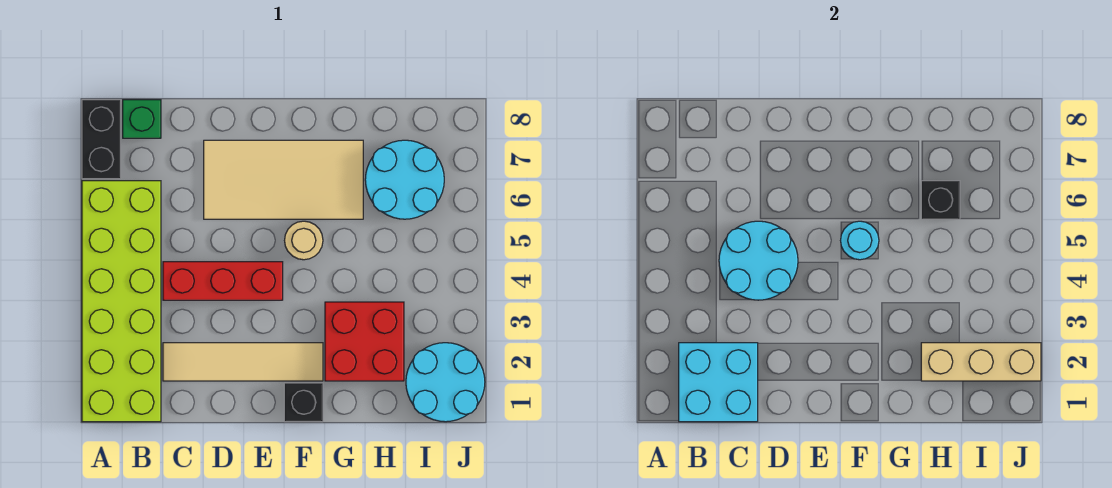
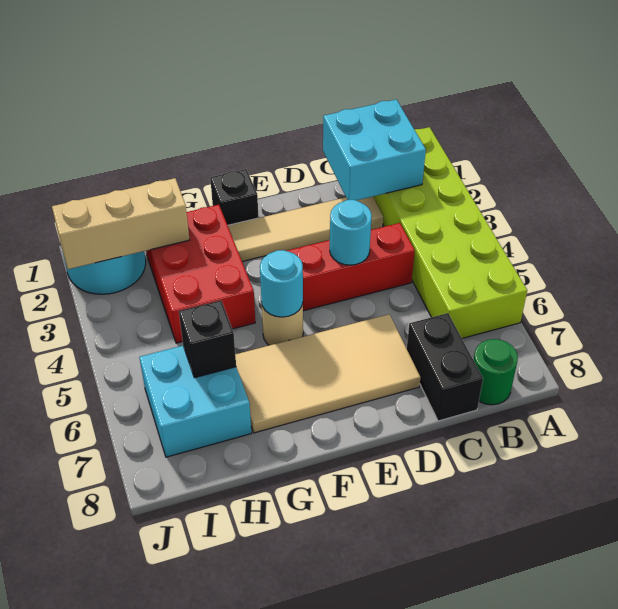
black brick A7:A8 level 1 -> black brick C7:C8 level 1
green brick B8 level 1 -> green round brick B8 level 1
cyan round brick C4:D5 level 2 -> cyan round brick D4 level 2
red brick G2:H3 level 1 -> red brick G2:H4 level 1
cyan round brick H6:I7 level 1 -> cyan brick H6:I7 level 1

